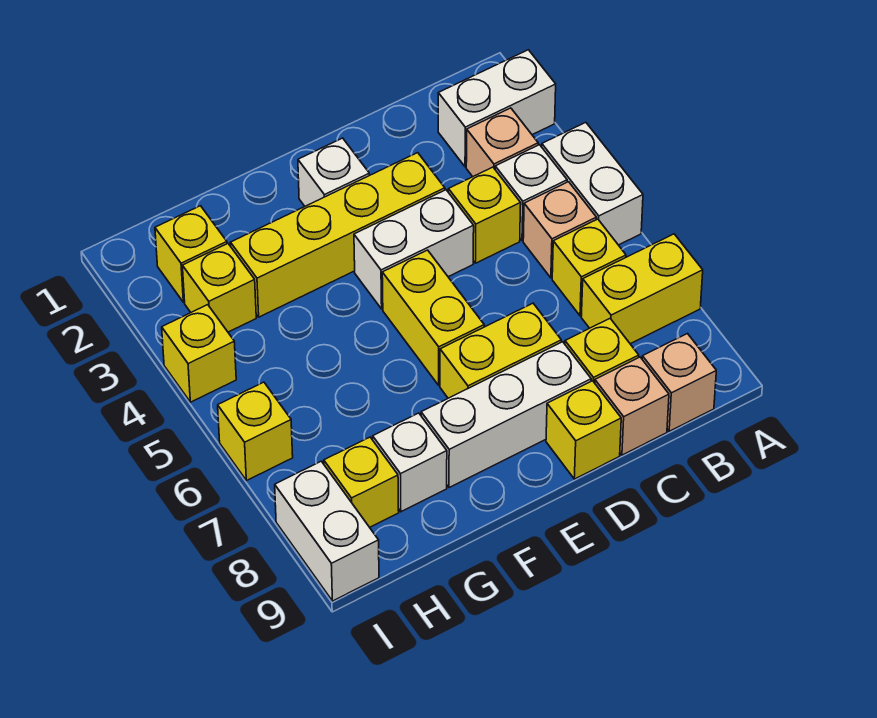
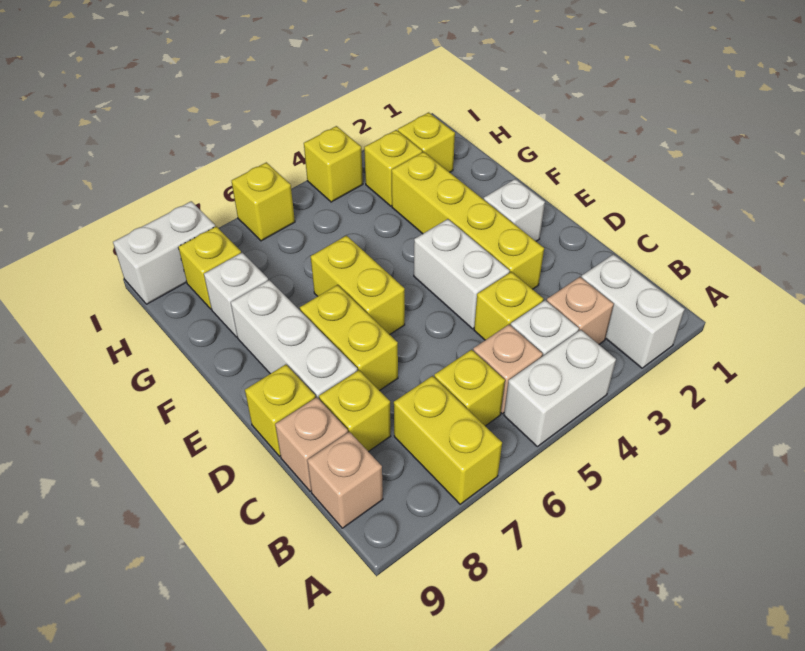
yellow brick E5:E6 level 1 -> yellow brick E6:F6 level 1

